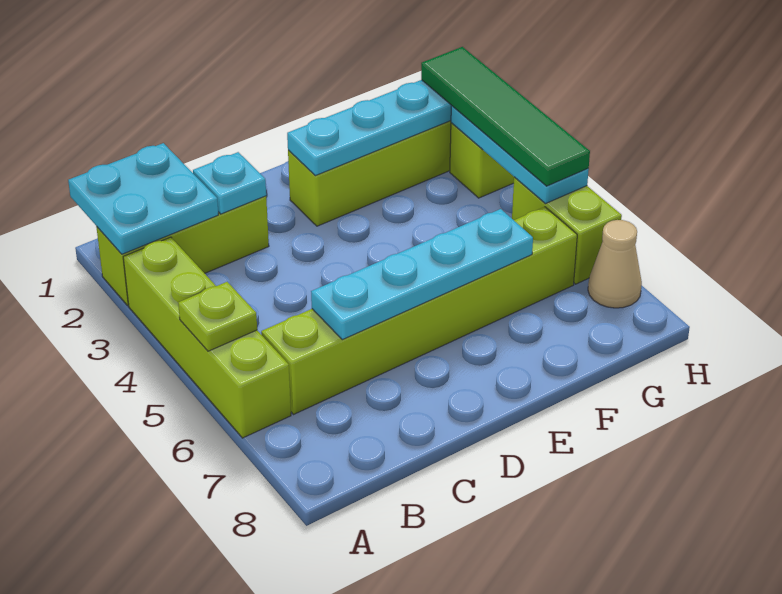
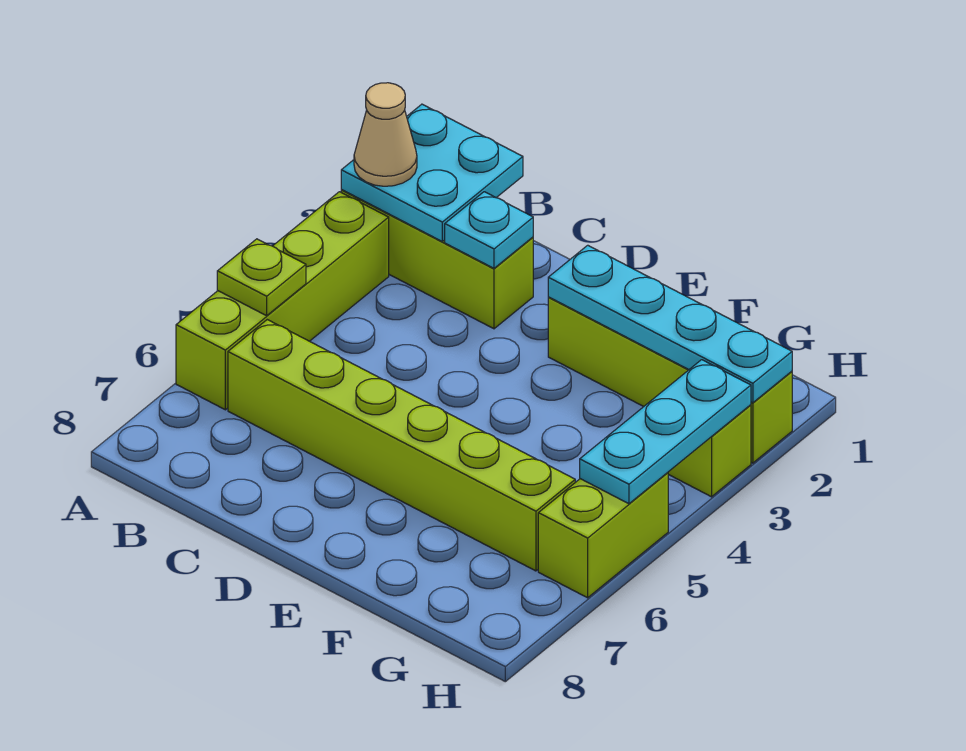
cyan plate C6:F6 level 2 -> none
green tile H2:H5 level 3 -> none
tan cone H7 level 1 -> tan cone A2 level 3

